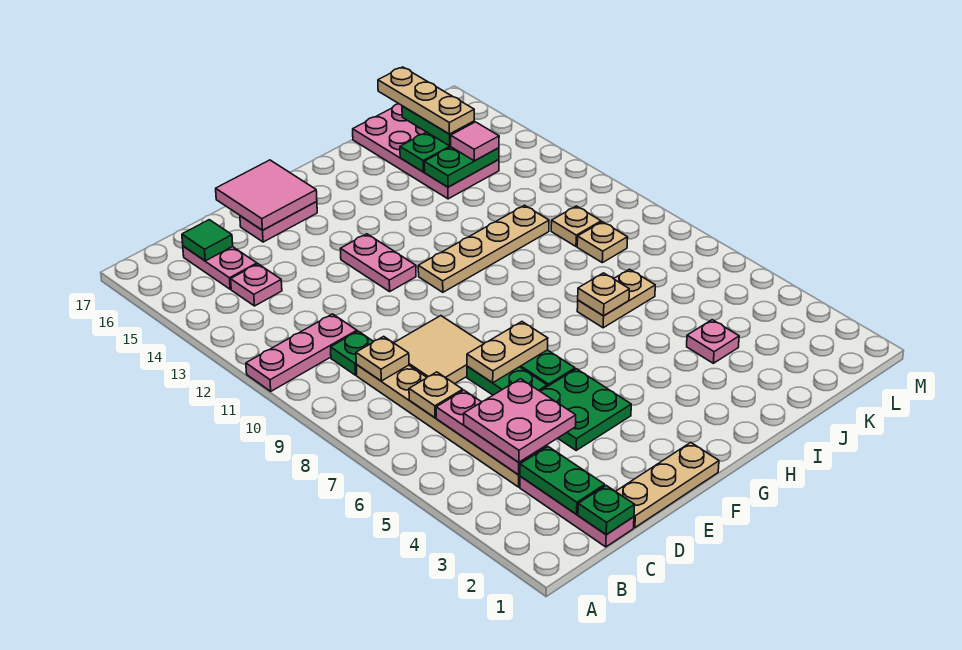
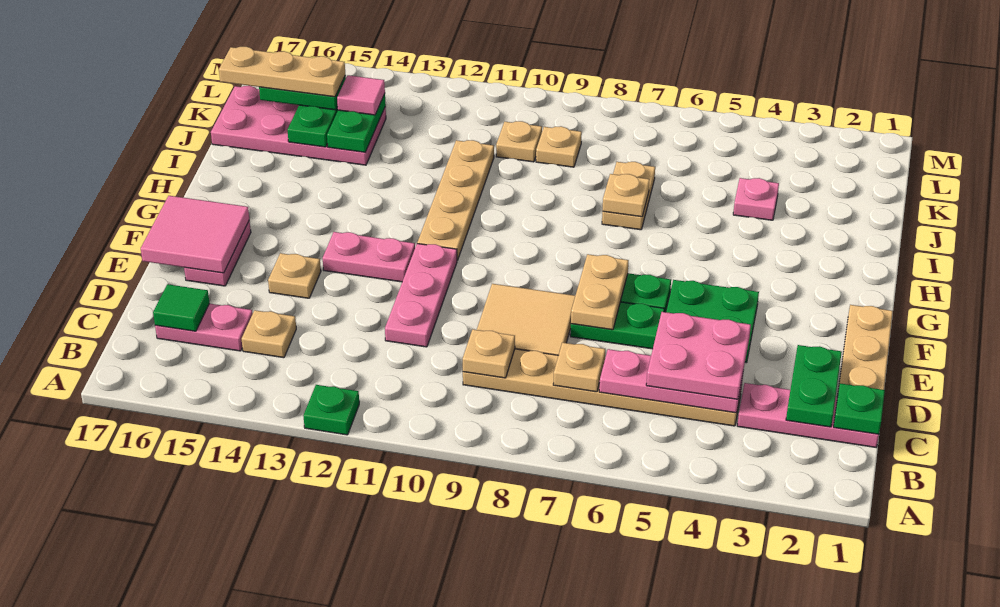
pink plate A11:C11 level 1 -> pink plate D11:F11 level 1
green plate C2:C3 level 2 -> green plate C2:D2 level 2
green plate C10 level 1 -> green plate A12 level 1
pink plate C14 level 1 -> tan plate C14 level 1
none -> tan plate E14 level 1

